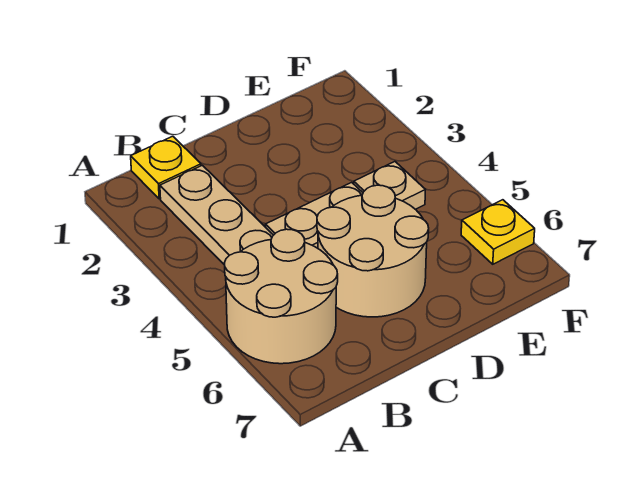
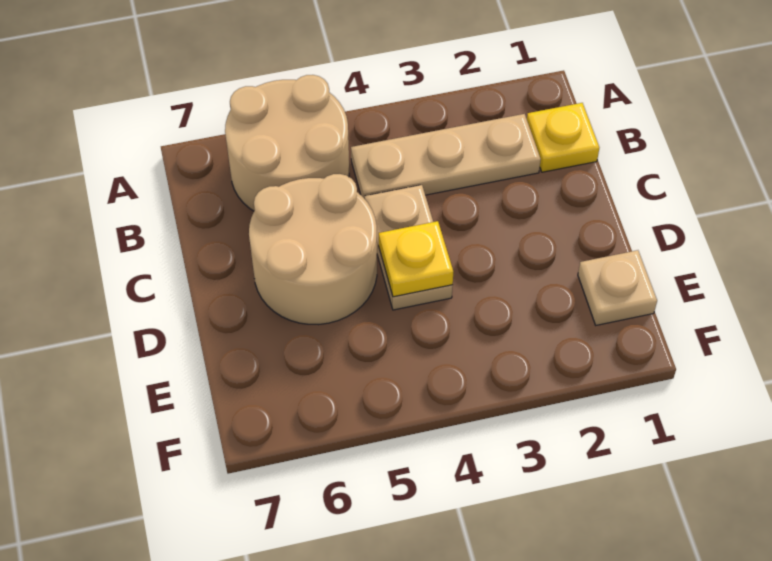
tan plate E4 level 1 -> tan plate E1 level 1
yellow plate F6 level 1 -> yellow plate D4 level 2

